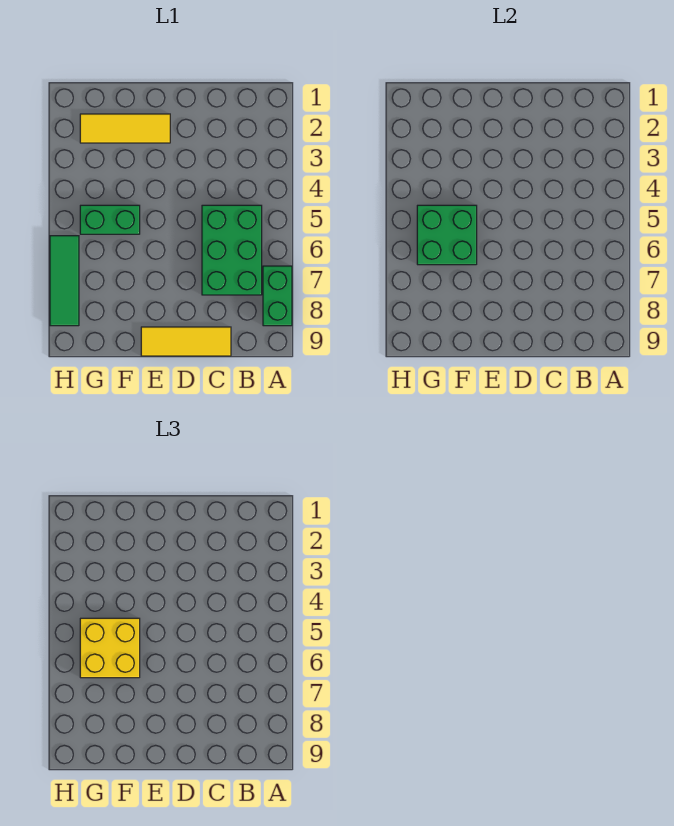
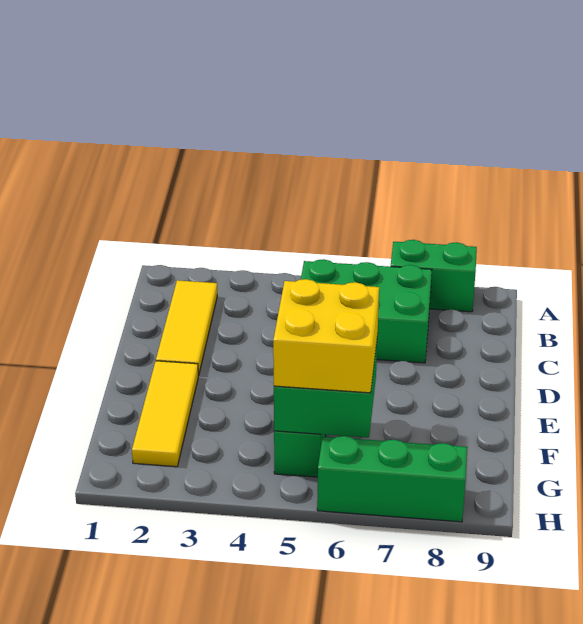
yellow tile C9:E9 level 1 -> yellow tile B2:D2 level 1
green tile H6:H8 level 1 -> green brick H6:H8 level 1

